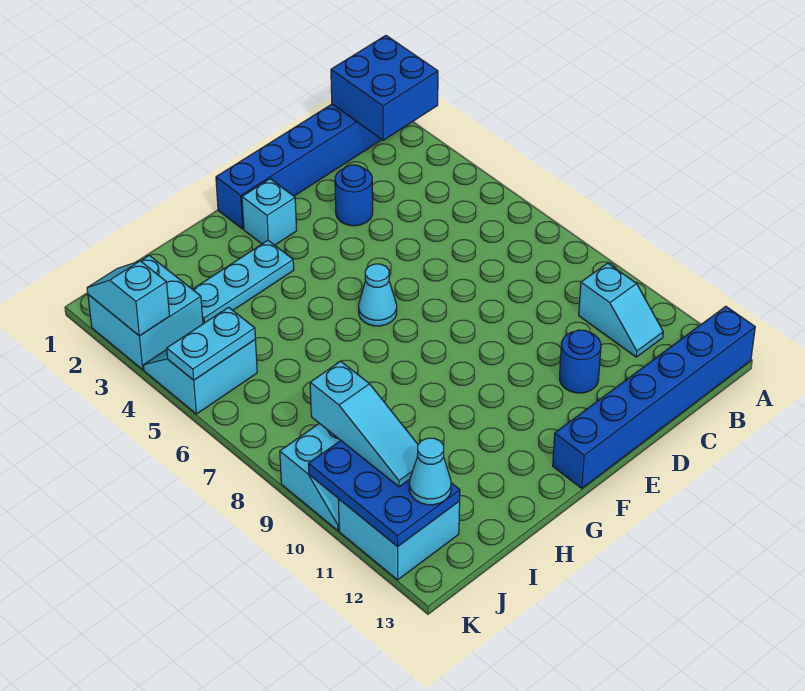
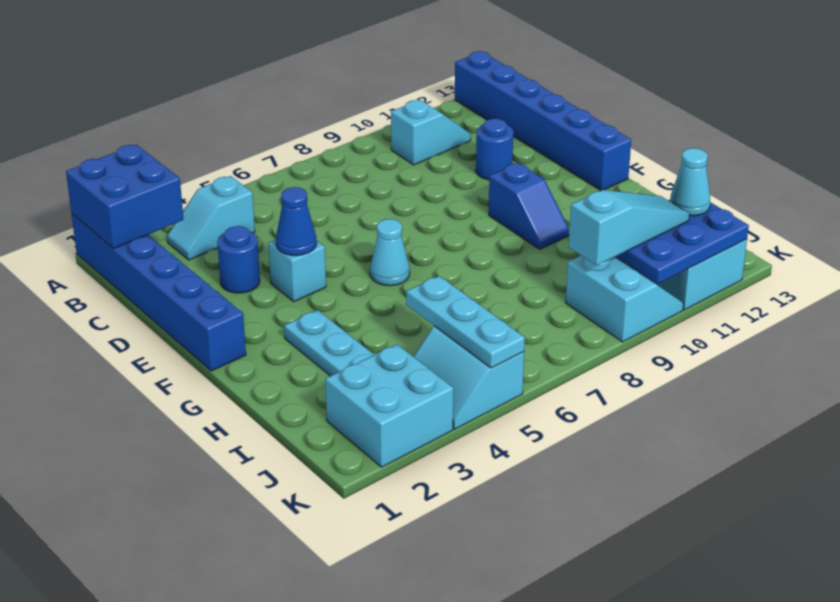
none -> blue cone E4 level 2
cyan brick F2 level 1 -> cyan brick E4 level 1
none -> blue slope F10:G10 level 1 top F
cyan plate J5:K5 level 2 -> cyan plate I5:K5 level 2
cyan slope K2:K3 level 2 top 3 -> cyan slope B3:B4 level 1 top 4

